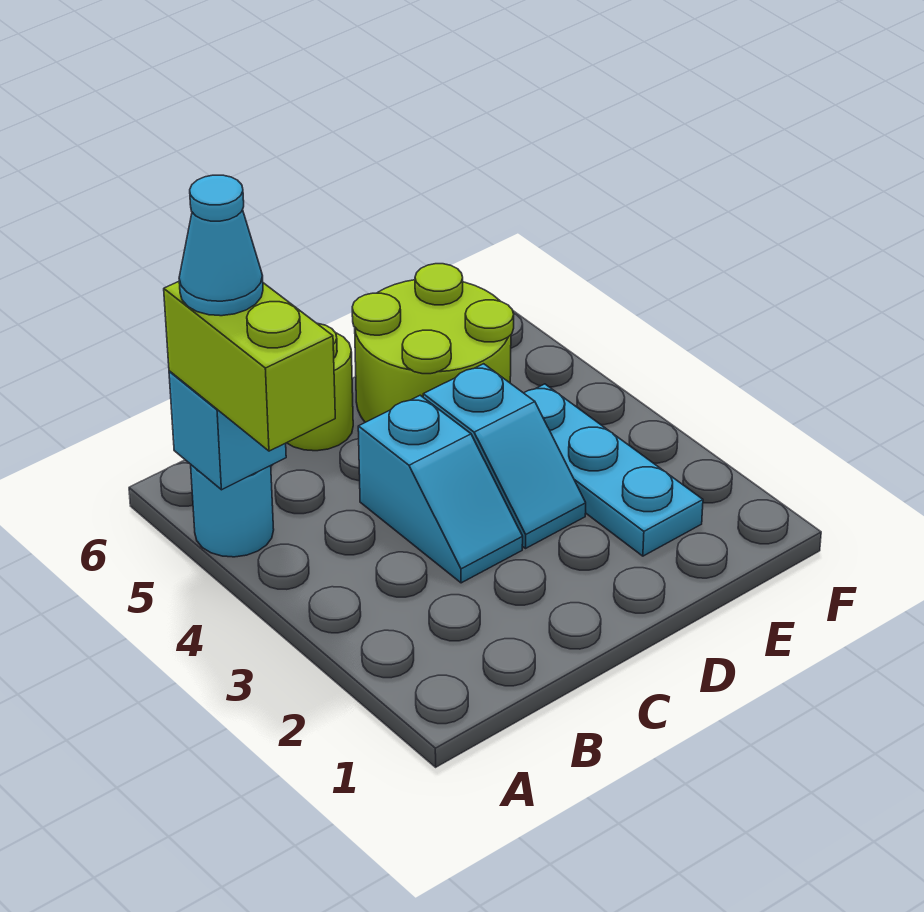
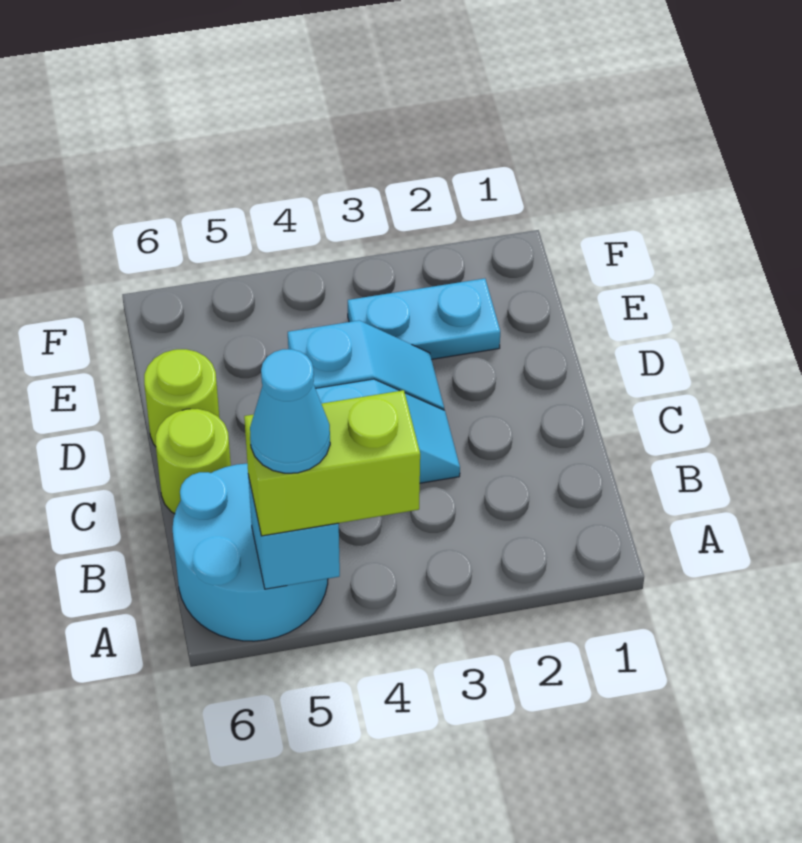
cyan round brick A5 level 1 -> cyan round brick A5:B6 level 1
lime round brick D5:E6 level 1 -> lime round brick D6 level 1
cyan plate E2:E4 level 1 -> cyan plate E2:E3 level 1

